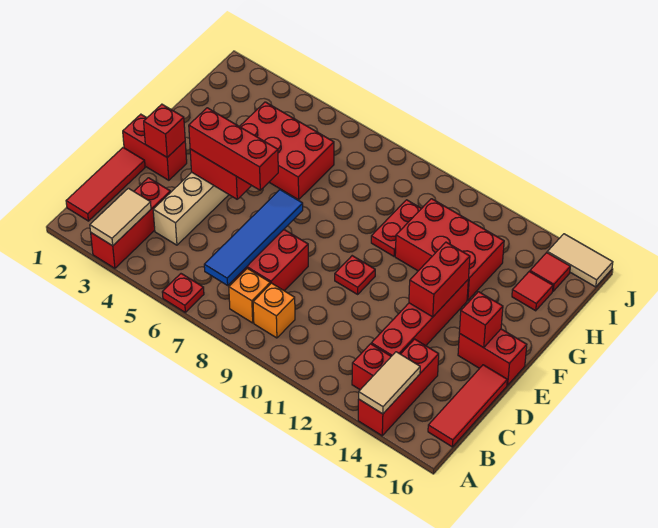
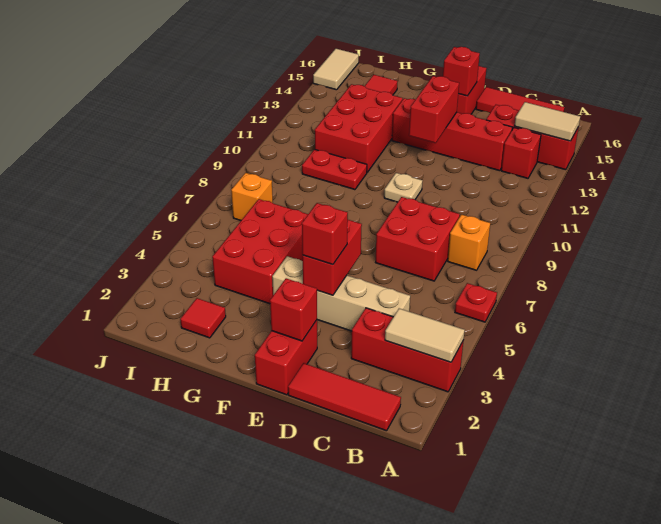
blue tile B7:E7 level 2 -> none
orange brick B9 level 1 -> orange brick I7 level 1
red brick E4:E6 level 3 -> red brick E4 level 3
red plate E10 level 1 -> tan plate E10 level 1
red brick E13:F13 level 2 -> red brick E12:E13 level 2
red tile I15 level 1 -> red tile H2 level 1

